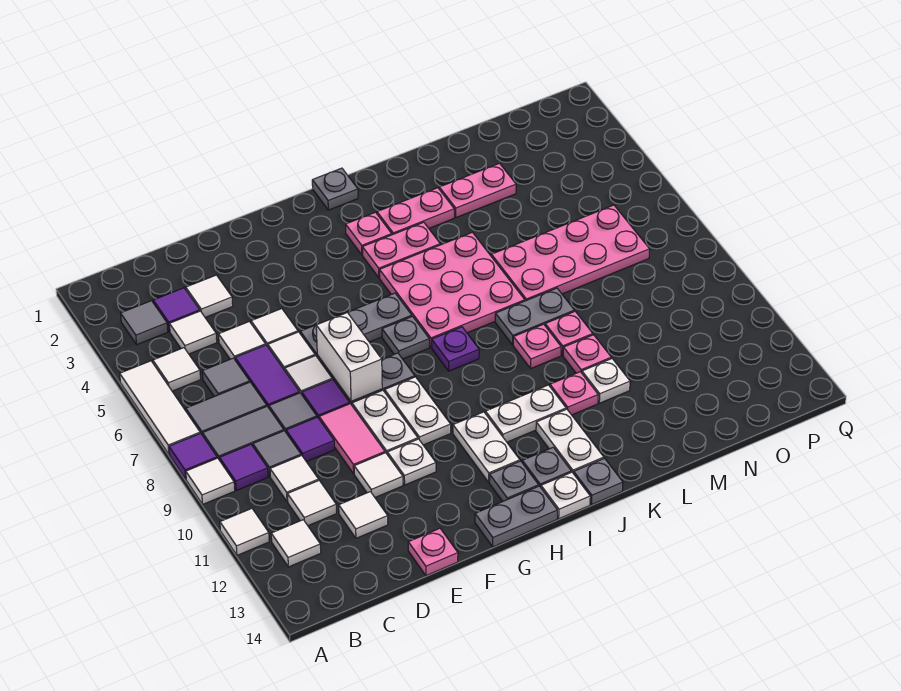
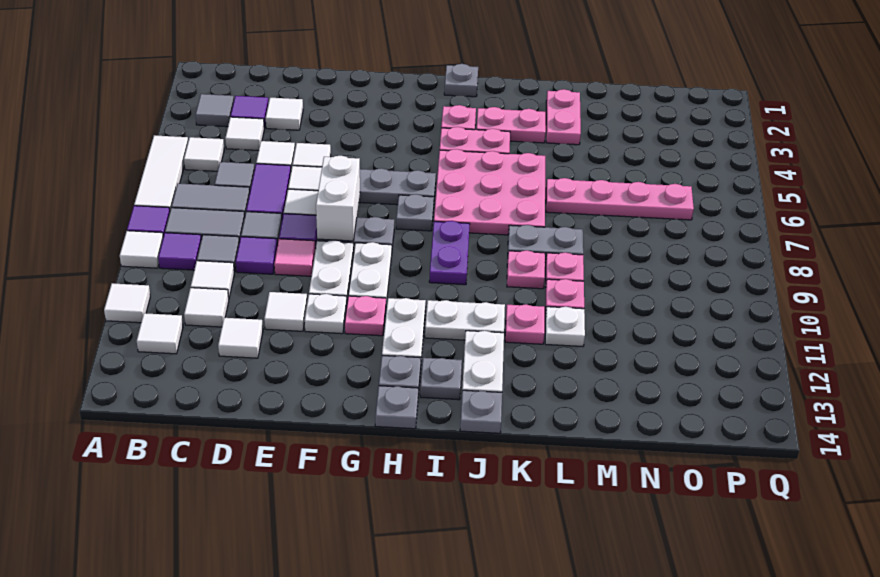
pink tile E9:E10 level 1 -> pink tile E9 level 1
pink plate E14 level 1 -> pink plate G11 level 1
grey plate G14:H14 level 1 -> grey plate H14 level 1
purple plate I8 level 1 -> purple plate I8:I9 level 1
white plate I14 level 1 -> none
pink plate L3:M3 level 1 -> pink plate L2:L3 level 1
pink plate L6:O7 level 1 -> pink plate L6:O6 level 1

